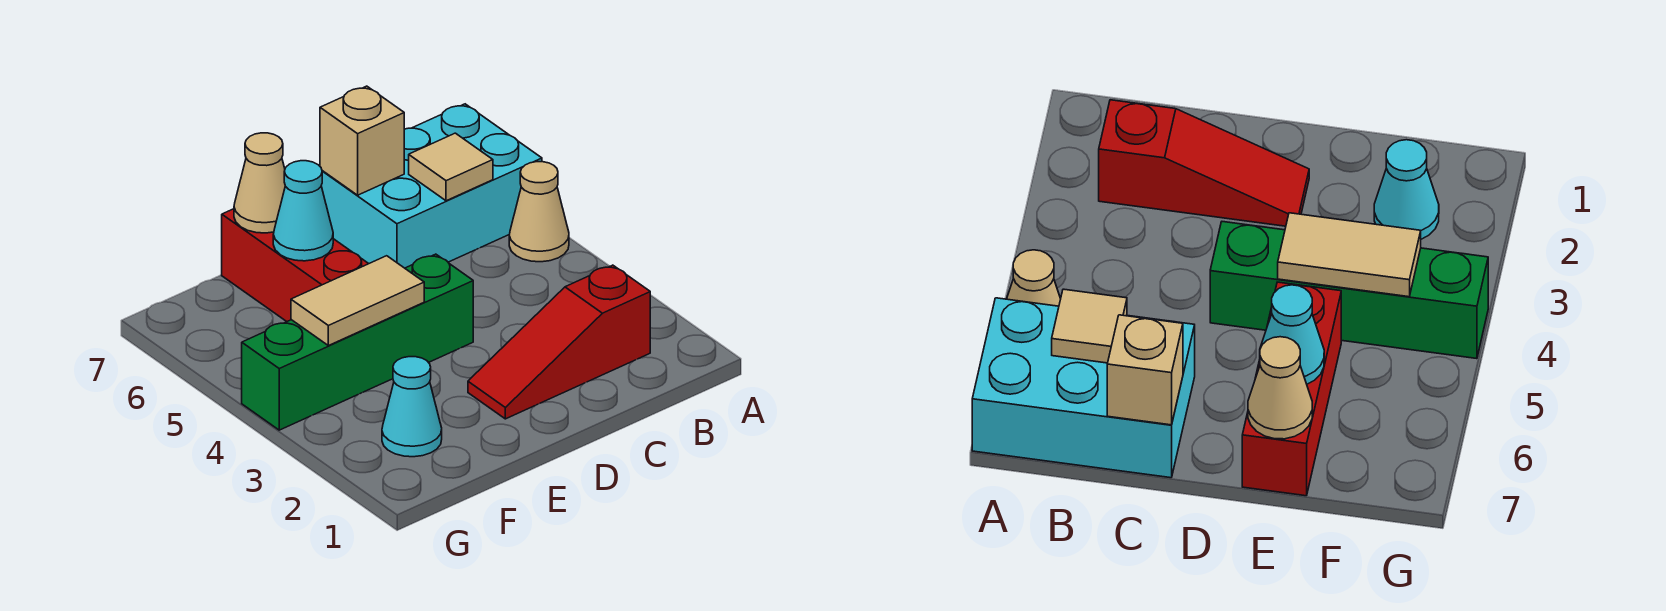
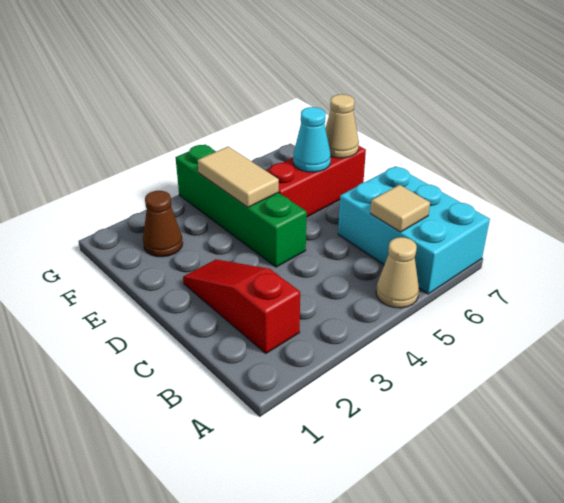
tan brick C7 level 2 -> none
cyan cone F2 level 1 -> brown cone F2 level 1

